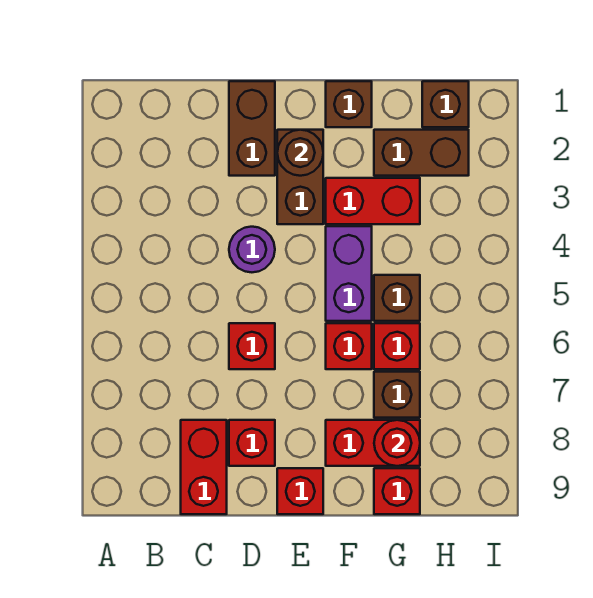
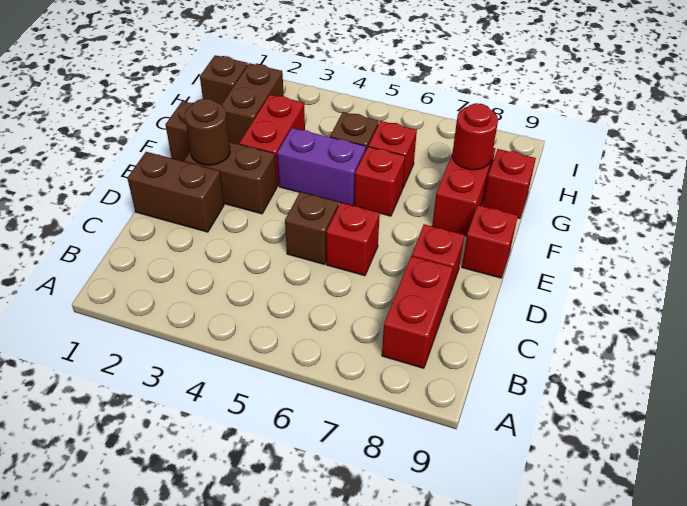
red brick C8:C9 level 1 -> red brick B8:C8 level 1
purple round brick D4 level 1 -> none
brown brick G7 level 1 -> brown brick D5 level 1

